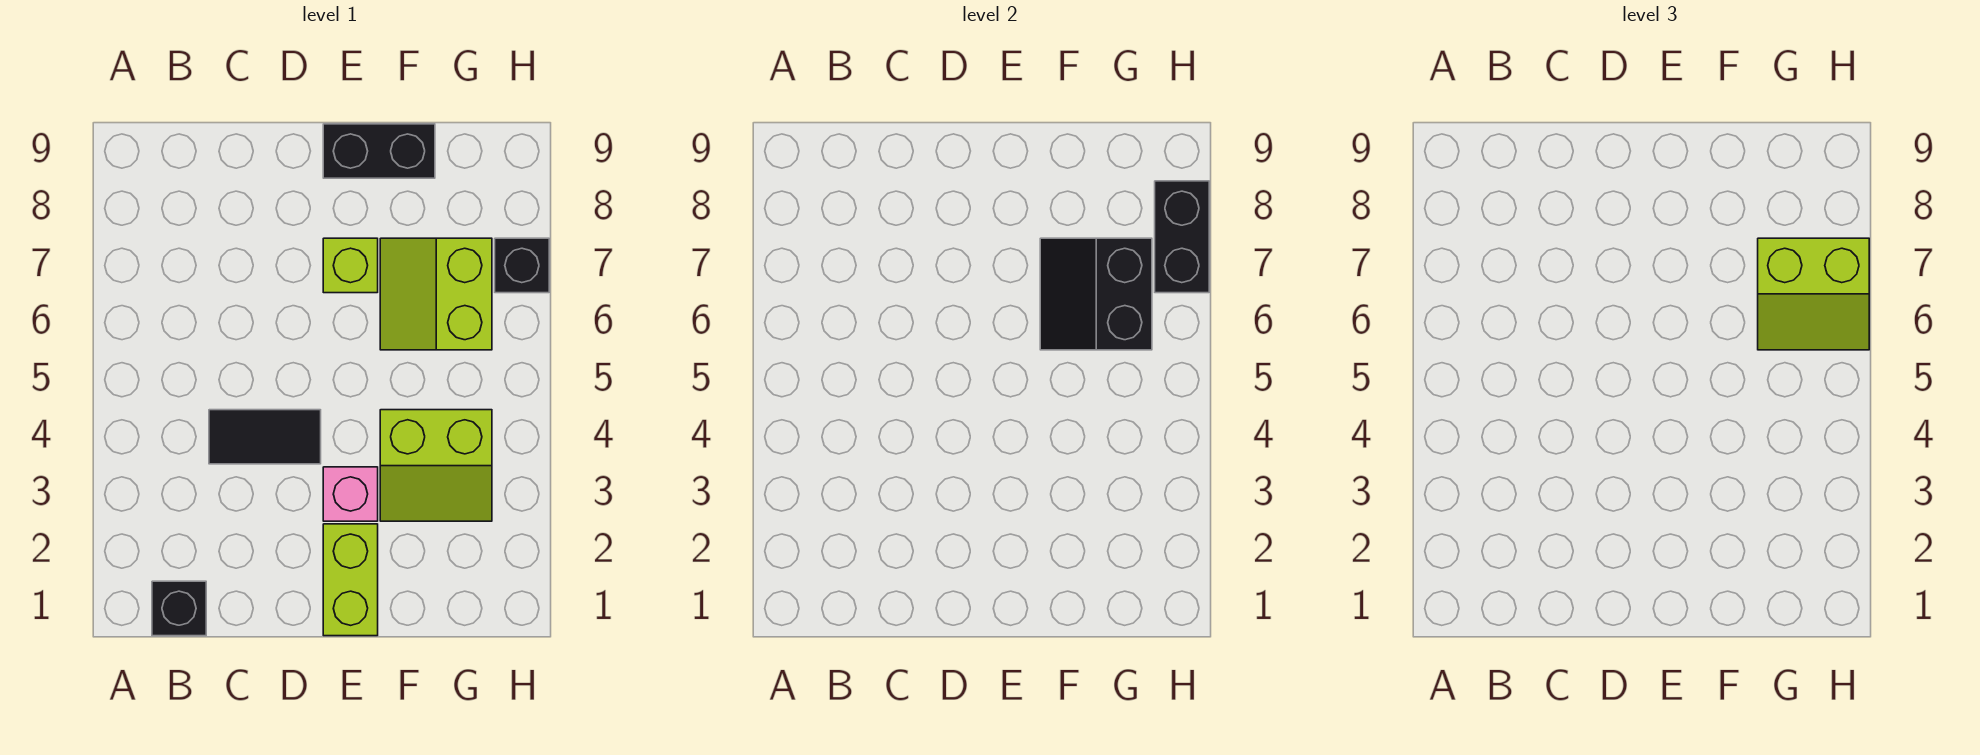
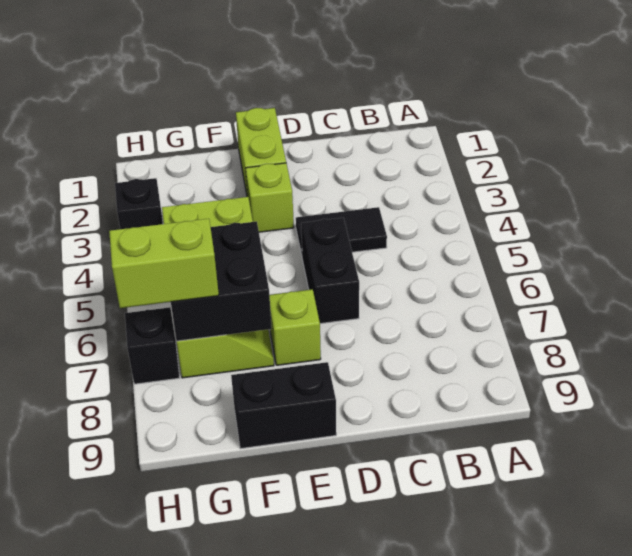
black brick B1 level 1 -> black brick H3 level 1
pink brick E3 level 1 -> lime brick E3 level 1
black slope F6:G7 level 2 top G -> black brick F6:G7 level 2
black brick H7:H8 level 2 -> black brick D5:D6 level 1

